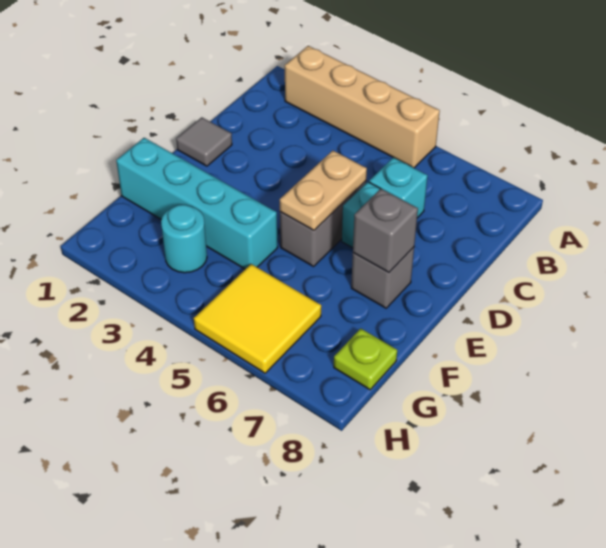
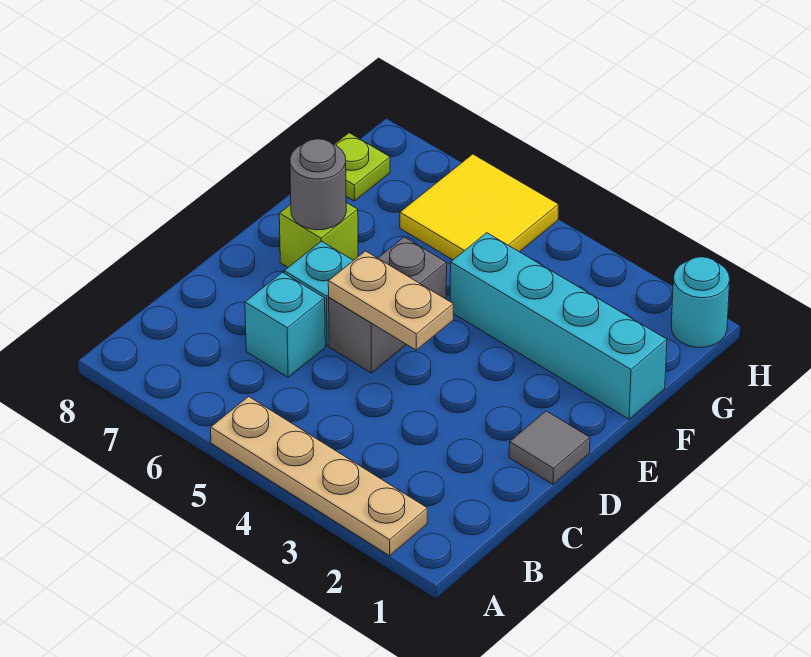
tan brick A2:A5 level 1 -> tan plate A2:A5 level 1
tan plate D5:E5 level 2 -> tan plate D4:D5 level 2
grey brick E7 level 1 -> lime brick E7 level 1
grey brick E7 level 2 -> grey round brick E7 level 2
cyan round brick G3 level 1 -> cyan round brick H1 level 1

